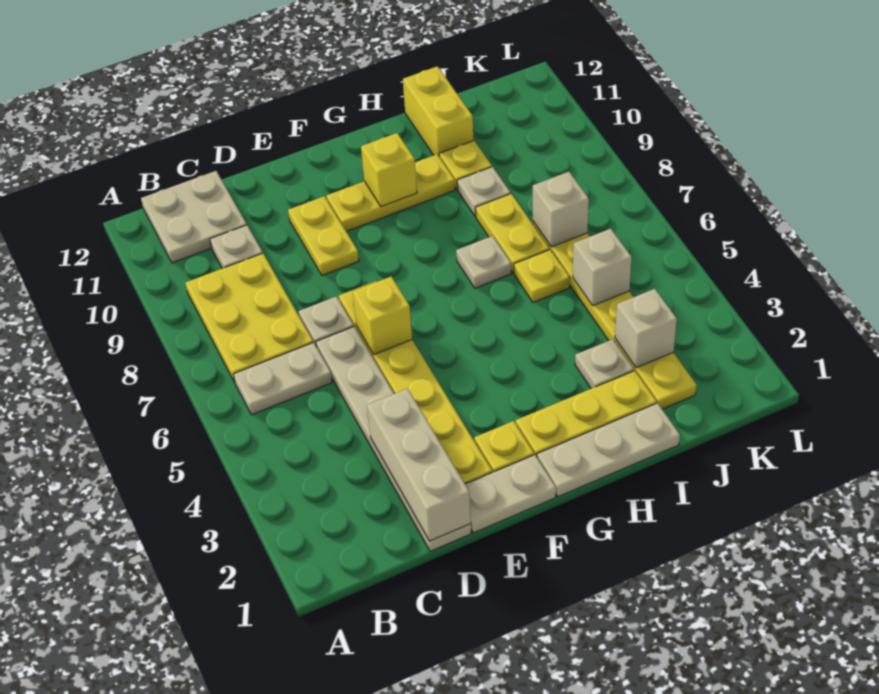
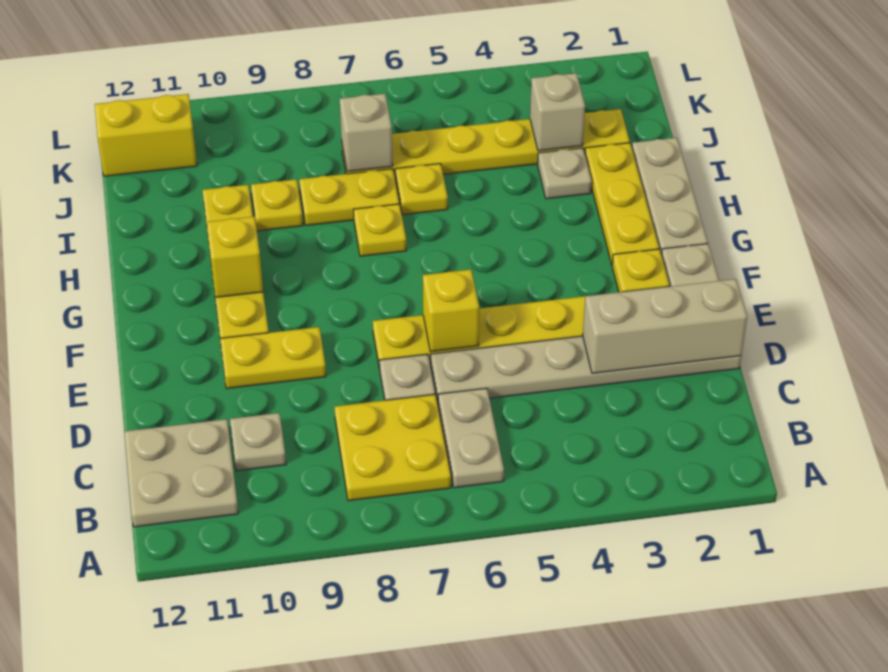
yellow plate B7:C9 level 1 -> yellow plate B7:C8 level 1
tan plate H7 level 1 -> yellow plate H7 level 1
tan plate I9 level 1 -> yellow plate I9 level 1
yellow brick I11:I12 level 1 -> yellow brick K11:K12 level 1
tan brick J5 level 2 -> none

